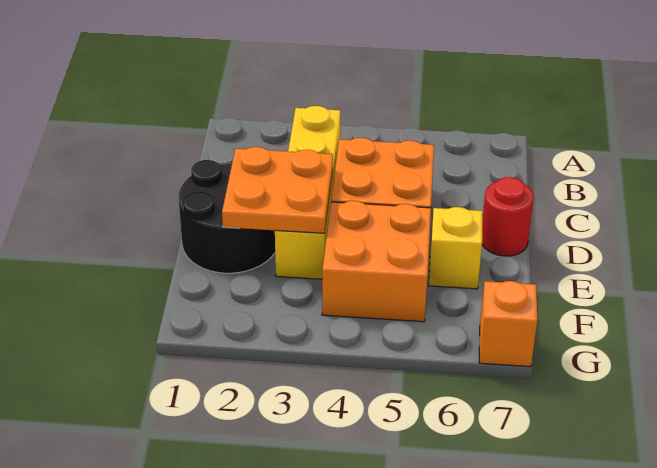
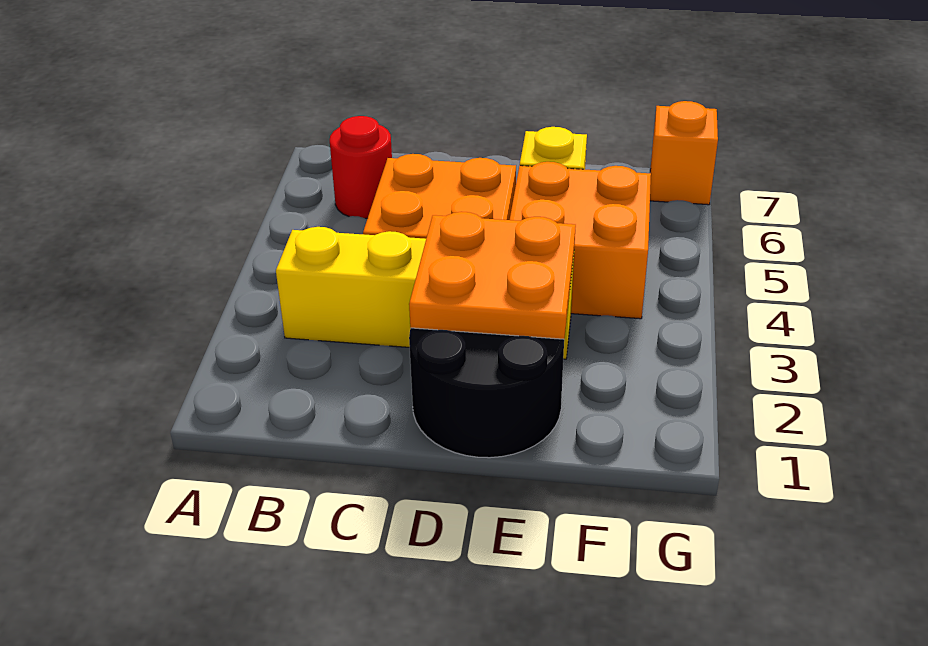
red round brick D7 level 1 -> red round brick B6 level 1

